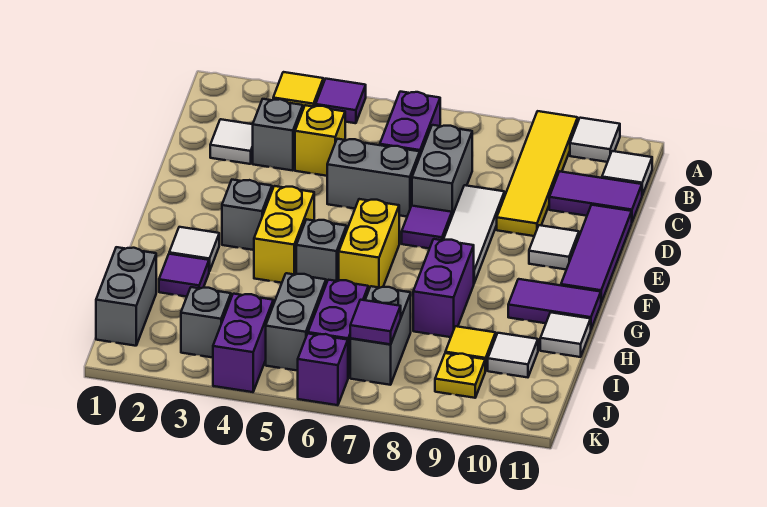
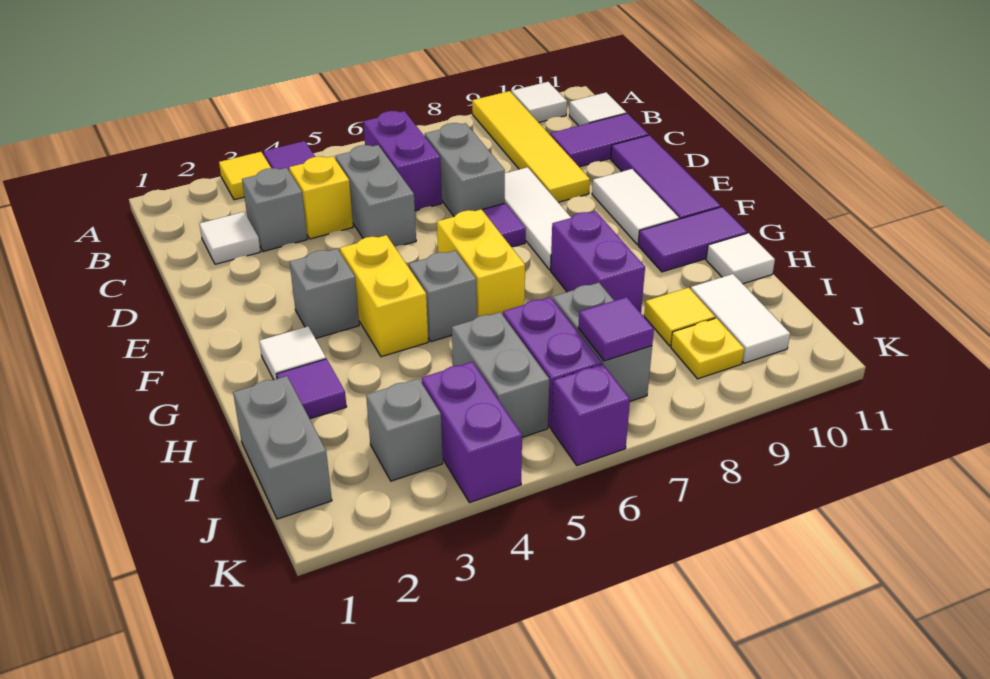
grey brick D5:D6 level 1 -> grey brick C5:D5 level 1
white tile E10 level 1 -> white tile E10:F10 level 1
white tile I10 level 1 -> white tile I10:J10 level 1

